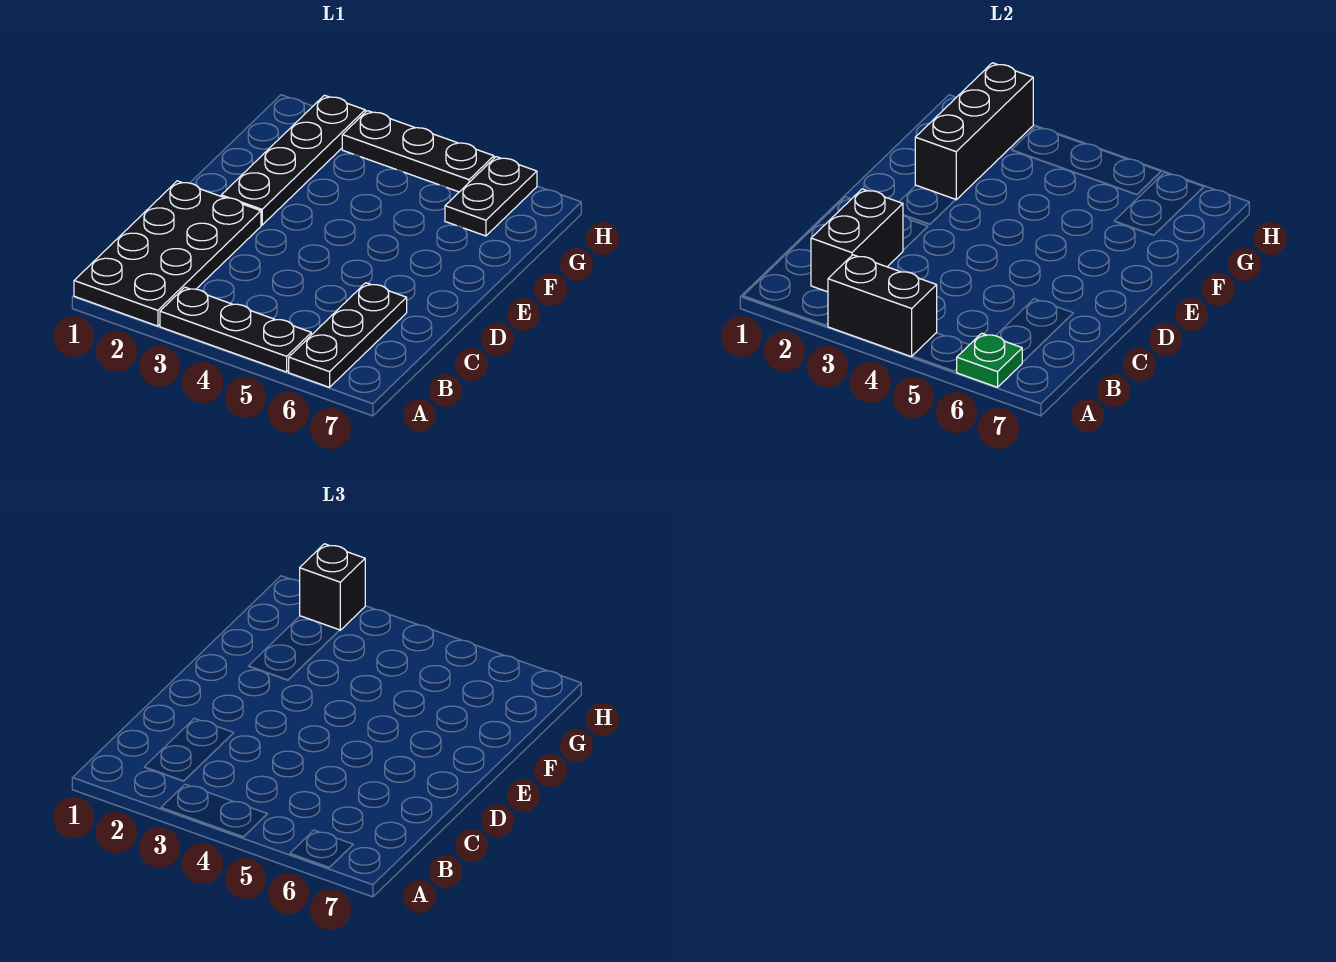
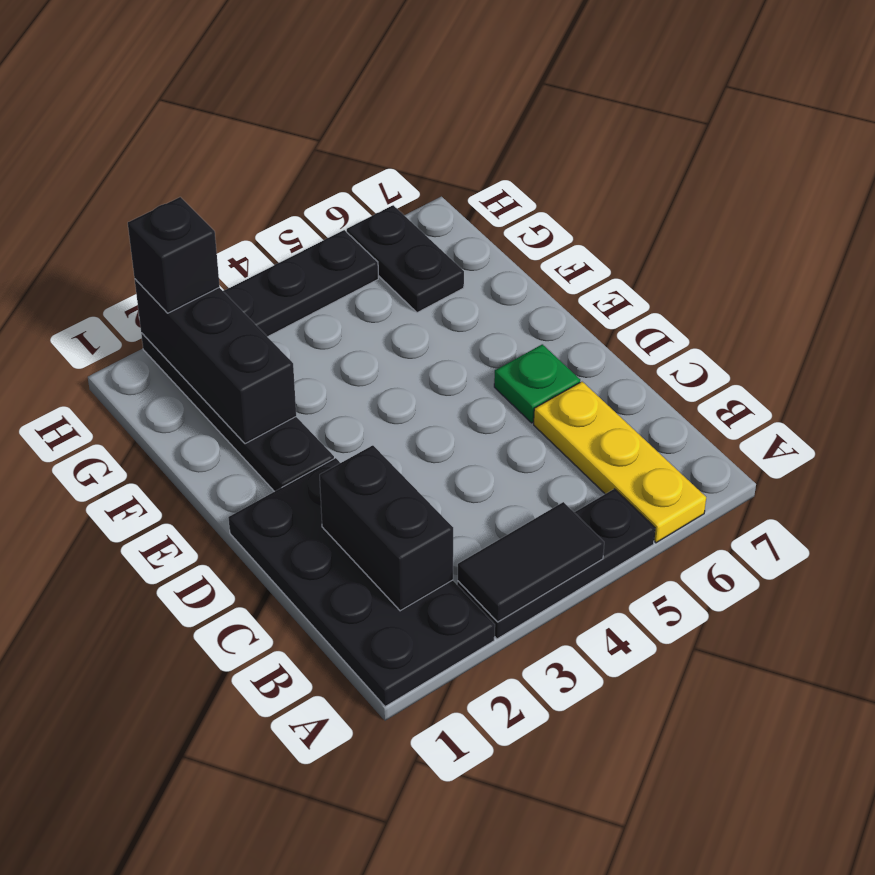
black brick A3:A4 level 2 -> black tile A3:A4 level 2
black plate A6:C6 level 1 -> yellow plate A6:C6 level 1
green plate A6 level 2 -> green plate D6 level 1

